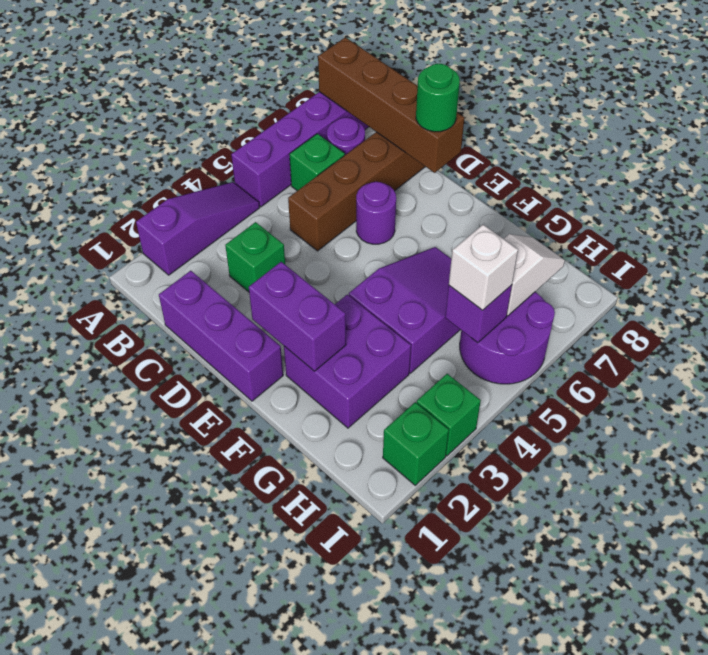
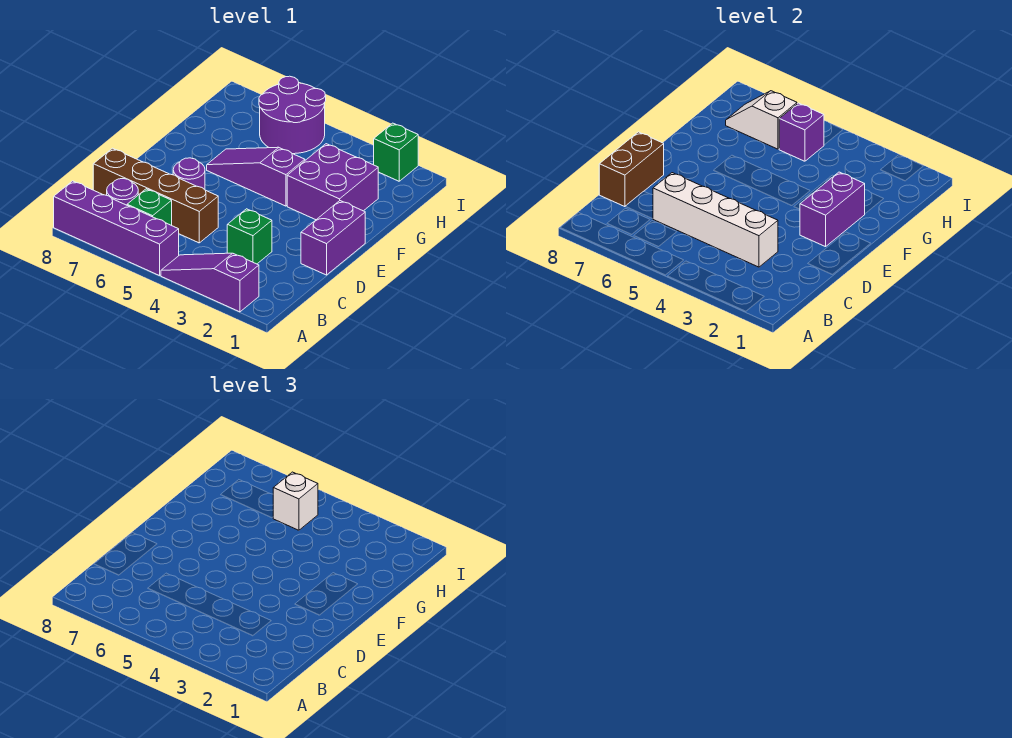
brown brick A8:D8 level 2 -> brown brick C8:D8 level 2
purple brick C1:E1 level 1 -> purple brick D1:E1 level 1
none -> white brick C3:C6 level 2
green round brick D8 level 3 -> none
purple slope F4:G6 level 1 top 4 -> purple slope F4:F6 level 1 top 4
green brick I3 level 1 -> none

